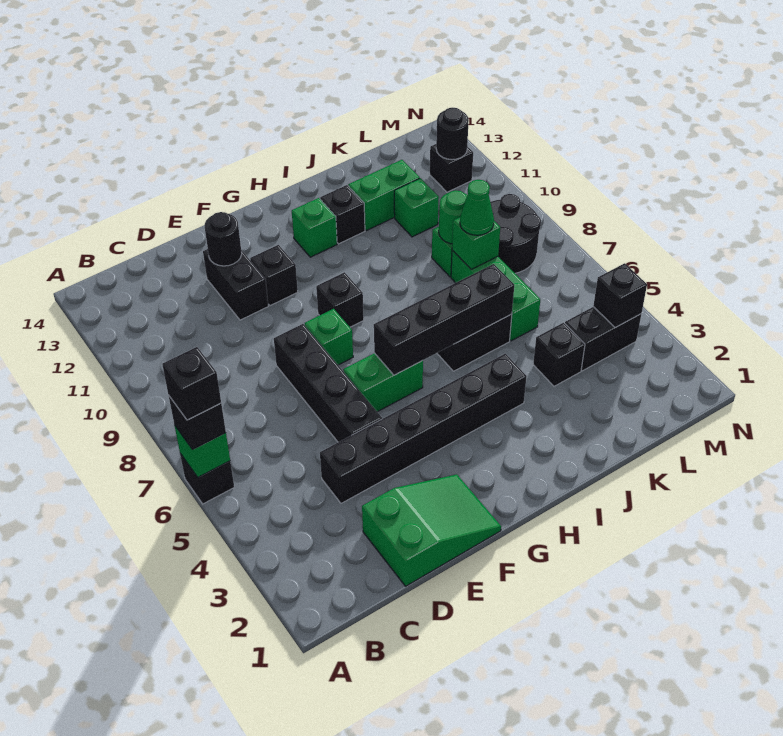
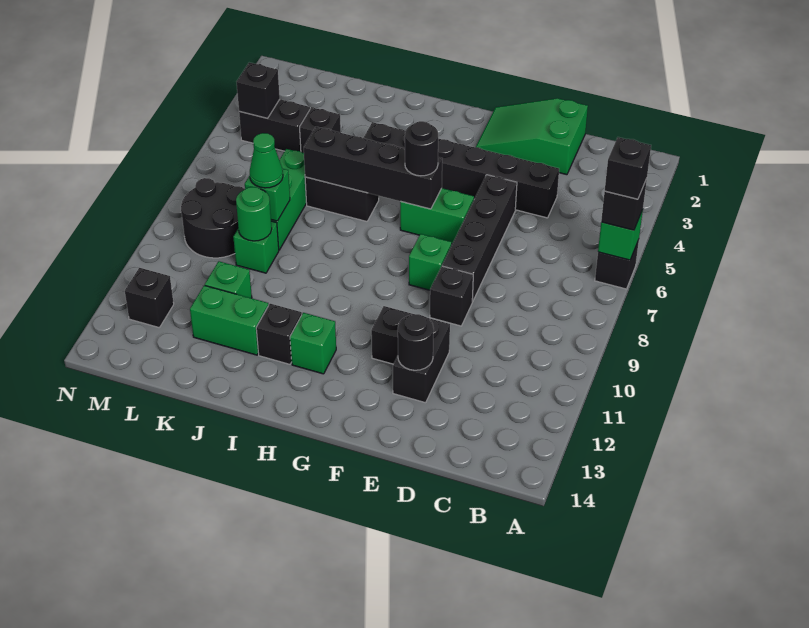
black brick G9 level 1 -> black brick E9 level 1
black round brick M12 level 2 -> black round brick G6 level 3

